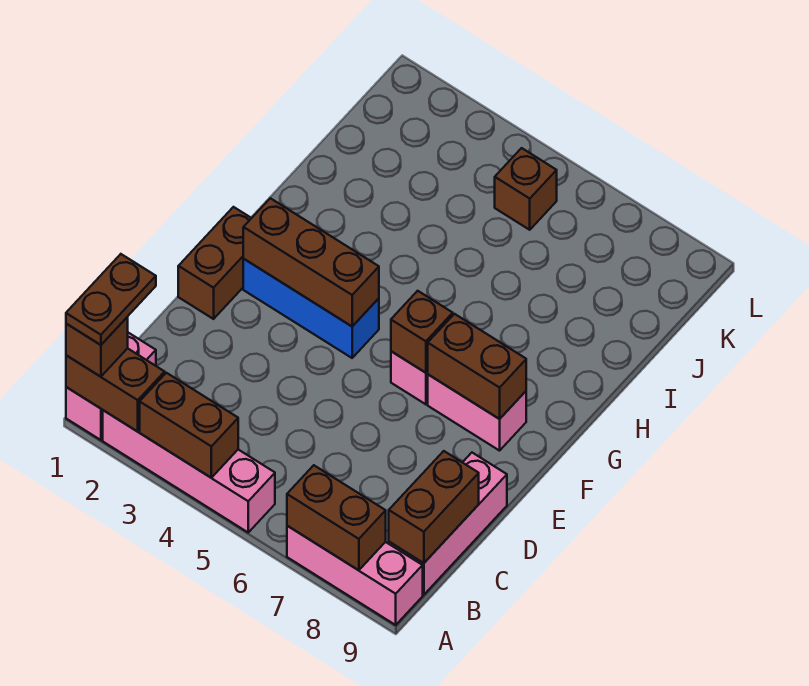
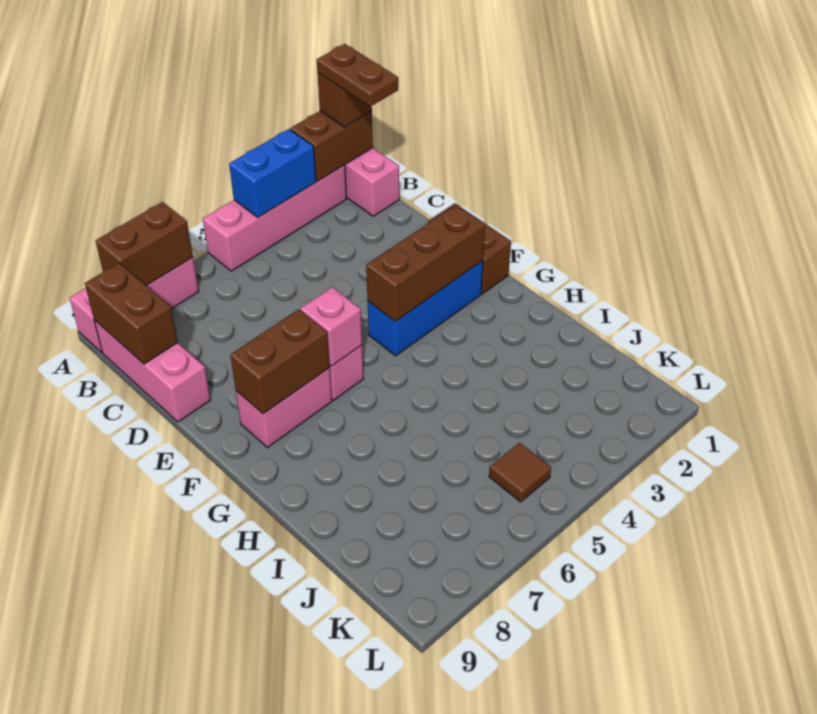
brown brick A3:A4 level 2 -> blue brick A3:A4 level 2
brown brick F6 level 2 -> pink brick F6 level 2
brown brick K5 level 1 -> brown tile K5 level 1

